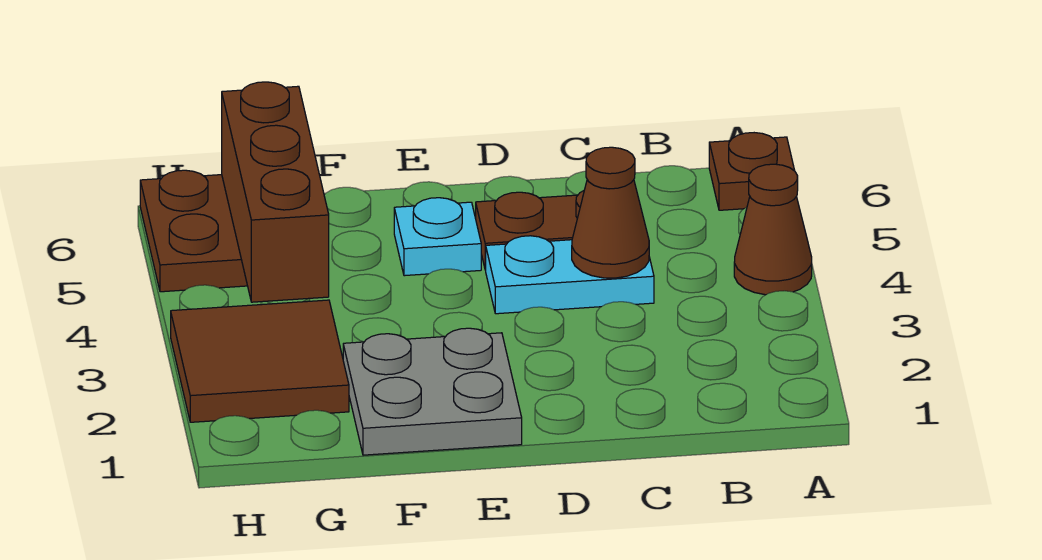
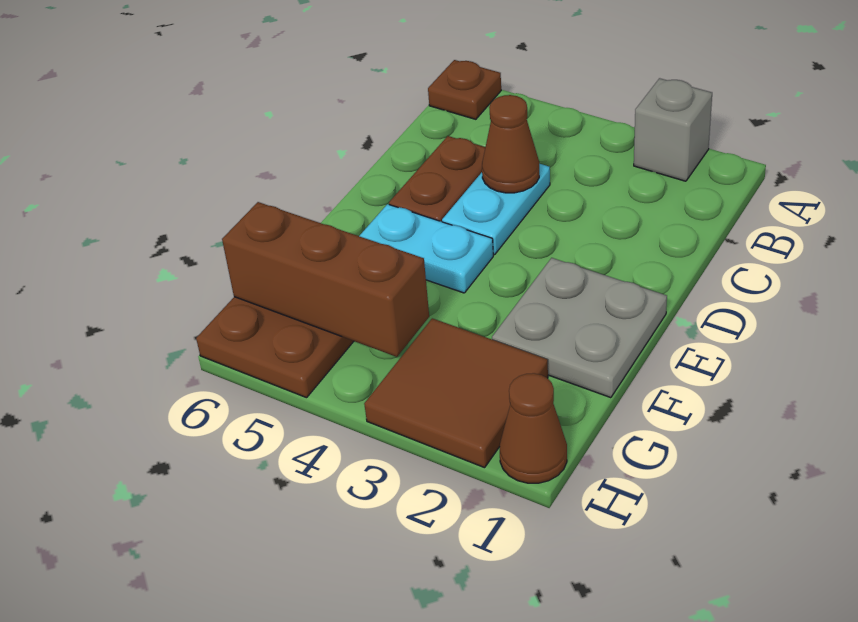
none -> grey brick A2 level 1
brown cone A4 level 1 -> brown cone H1 level 1
cyan plate E5 level 1 -> cyan plate E4:E5 level 1

